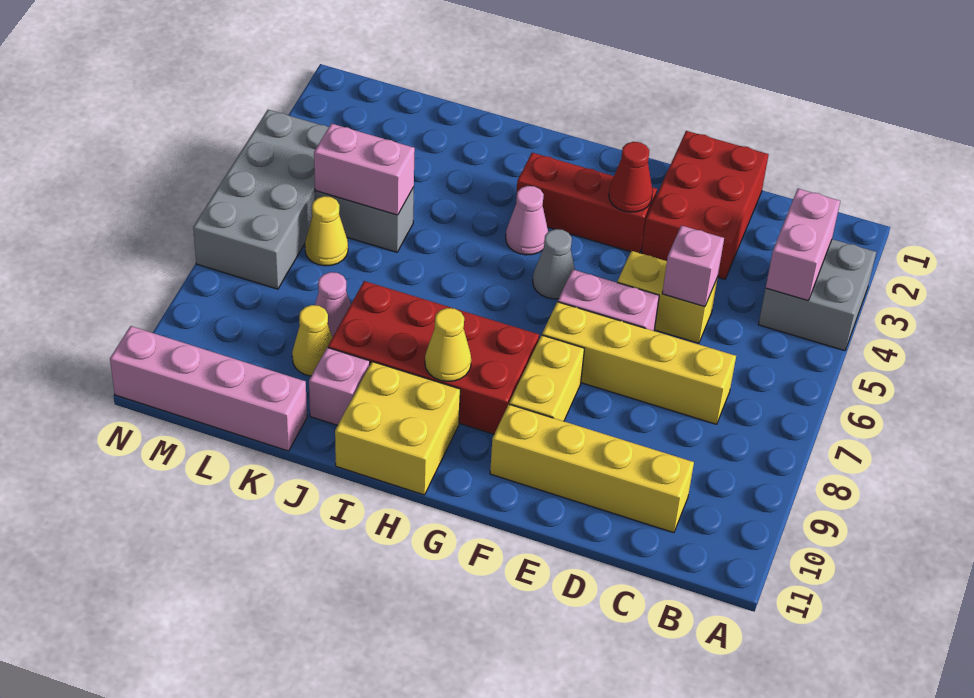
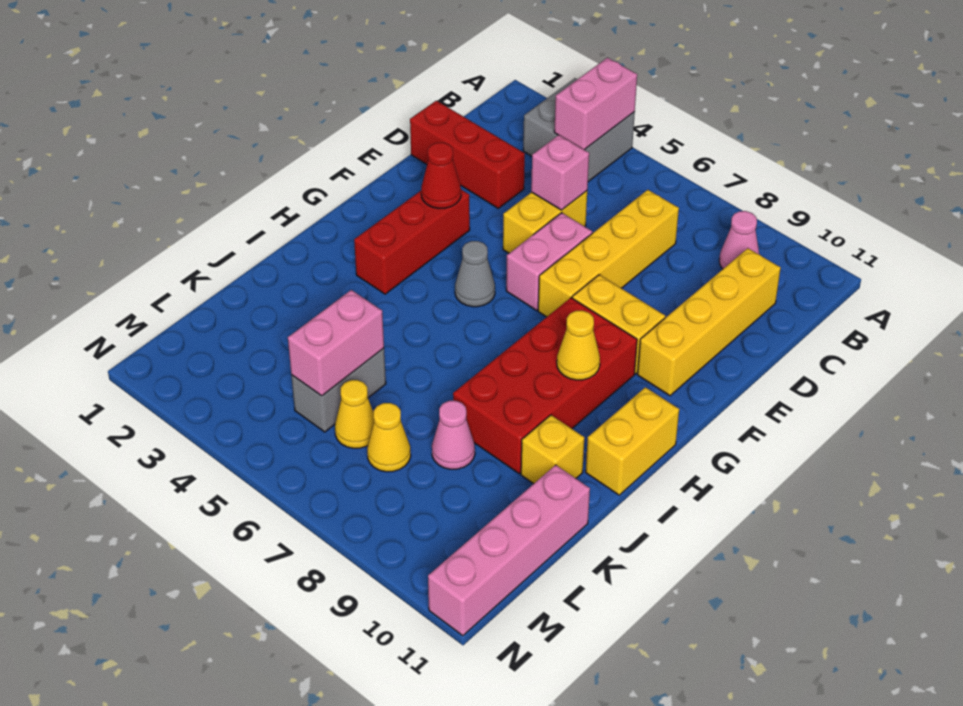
pink brick B3:B4 level 2 -> pink brick A4:B4 level 2
red brick D1:E3 level 1 -> red brick D1:D3 level 1
pink cone H4 level 1 -> pink cone B9 level 1
yellow brick H10:I11 level 1 -> yellow brick H11:I11 level 1
pink brick J10 level 1 -> yellow brick J10 level 1
yellow cone K9 level 1 -> yellow cone L7 level 1
grey brick M4:N7 level 1 -> none

